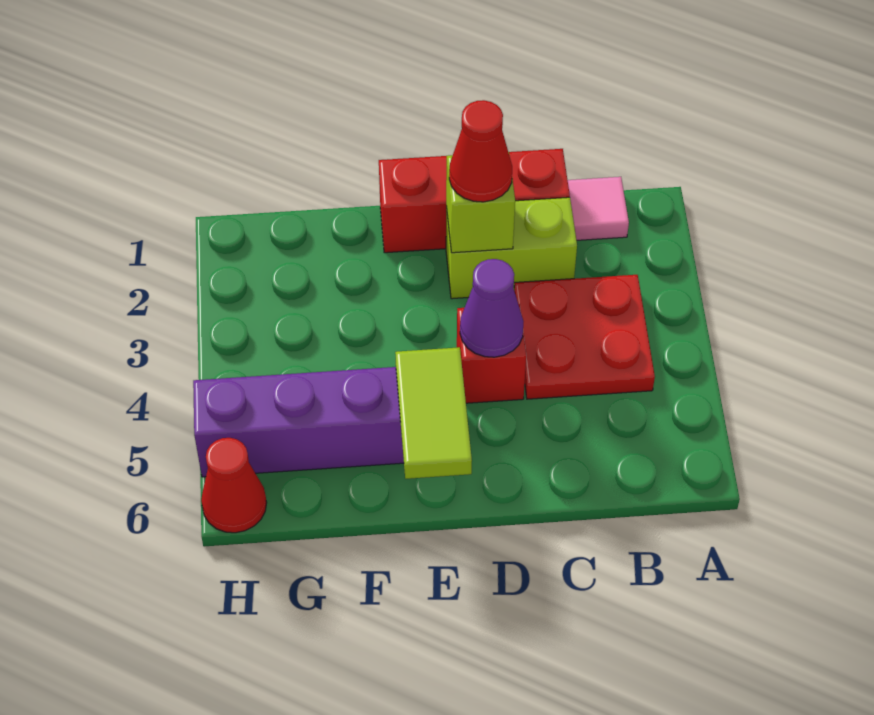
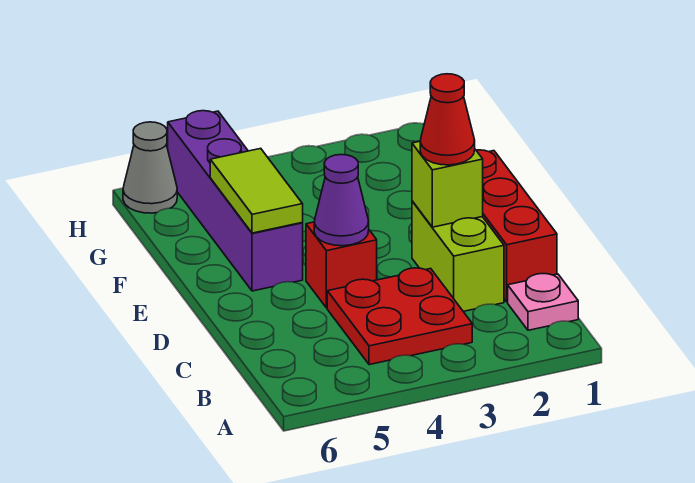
pink tile B1 level 1 -> pink plate B1 level 1
lime tile E5:E6 level 2 -> lime tile E5:F5 level 2
red cone H6 level 1 -> grey cone H6 level 1

